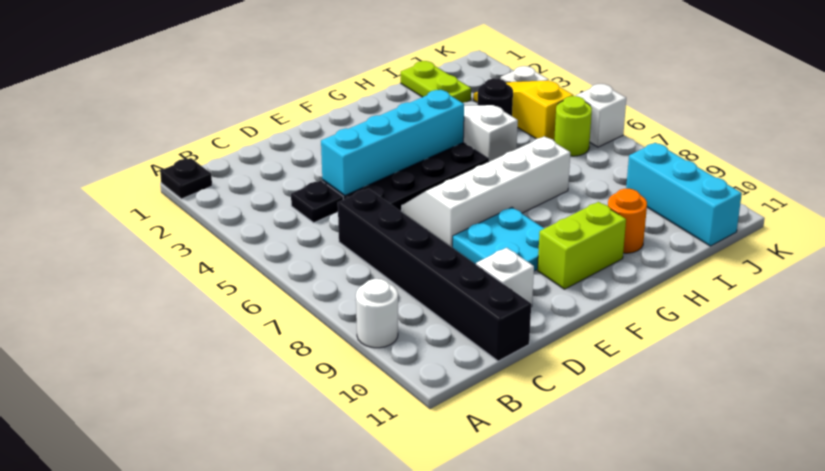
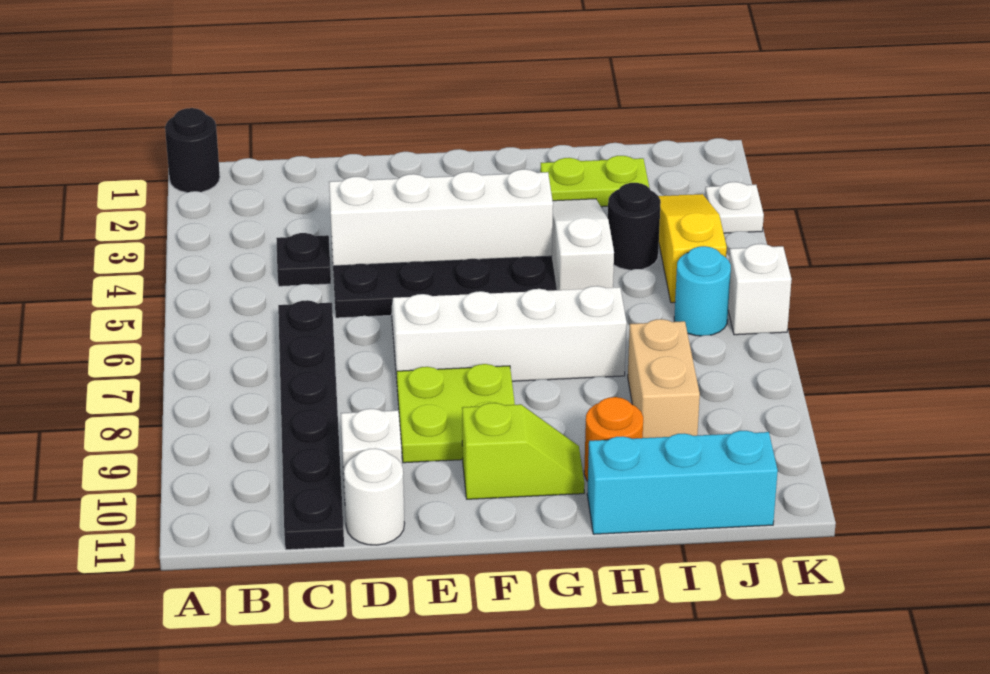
black plate A1 level 1 -> black round brick A1 level 1
white round brick A9 level 1 -> white round brick D11 level 1
black brick C6:C11 level 1 -> black plate C6:C11 level 1
cyan brick D4:G4 level 2 -> white brick D4:G4 level 2
cyan plate E8:F9 level 1 -> lime plate E8:F9 level 1
lime brick F10:G10 level 1 -> lime slope F10:G10 level 1 top F
lime plate I1:I2 level 1 -> lime plate H2:I2 level 1
none -> tan brick I8:I9 level 1
lime round brick J6 level 1 -> cyan round brick J6 level 1
cyan brick J9:J11 level 1 -> cyan brick H11:J11 level 1

